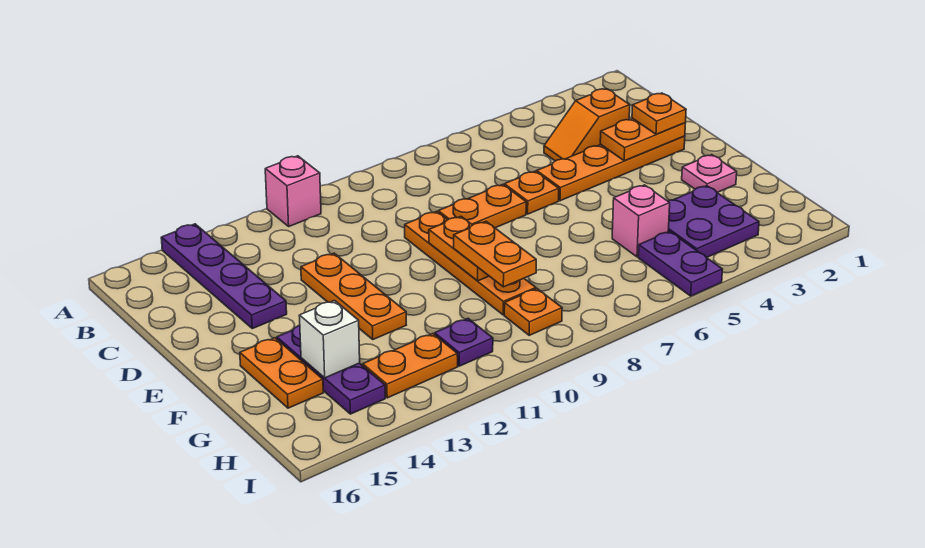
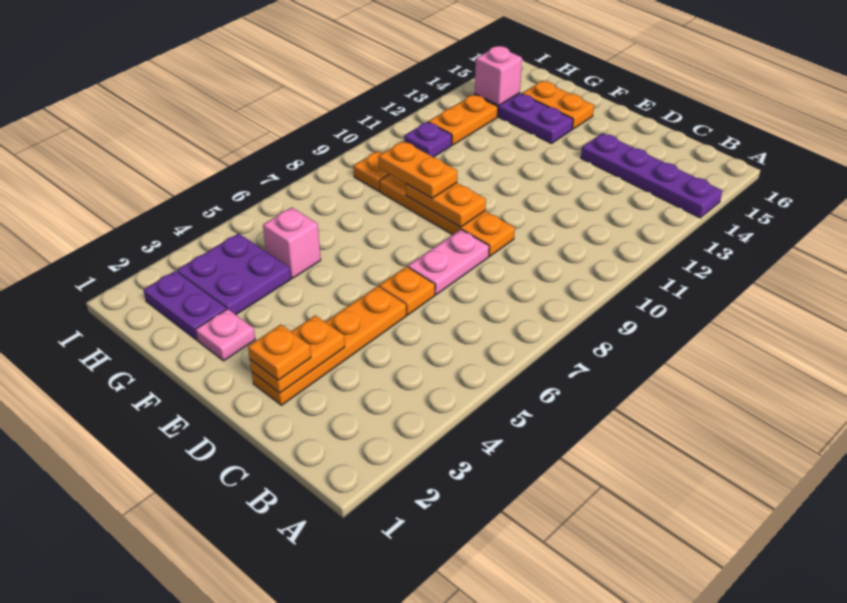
pink brick A11 level 1 -> pink brick H14 level 2
orange slope C3:C4 level 1 top 3 -> none
orange plate D7:D8 level 1 -> pink plate D7:D8 level 1
orange plate D12:F12 level 1 -> none
white brick G14 level 2 -> none
purple plate H5:I5 level 1 -> purple plate G2:H2 level 1

